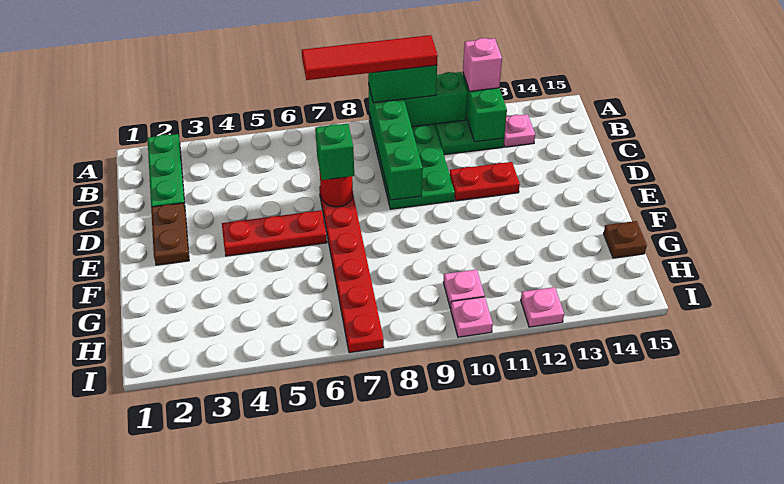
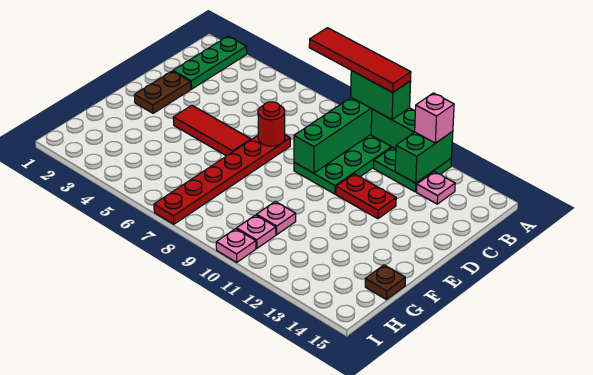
green brick D7 level 3 -> none
red plate E4:E6 level 1 -> red tile E4:E6 level 1
pink plate I12 level 1 -> pink plate G10 level 1

